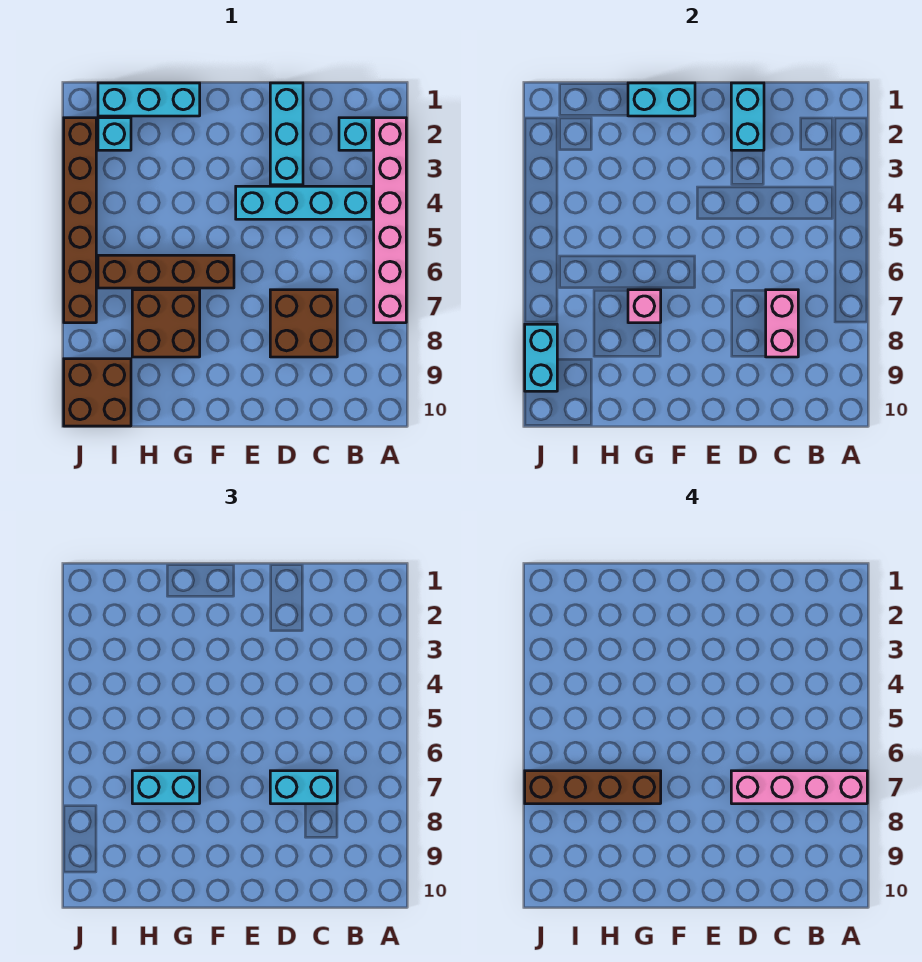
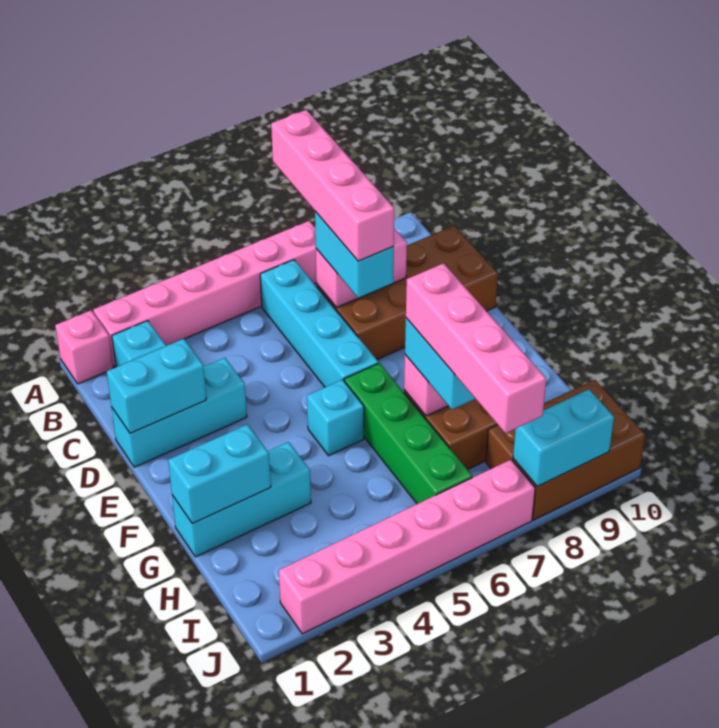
none -> pink brick A1 level 1
cyan brick B4:E4 level 1 -> cyan brick B6:E6 level 1
brown brick C7:D8 level 1 -> brown brick C7:D10 level 1
cyan brick F1:G1 level 2 -> cyan brick G1:G2 level 2
brown brick F6:I6 level 1 -> green brick F6:I6 level 1
cyan brick G1:I1 level 1 -> cyan brick G1:G3 level 1
brown brick G7:J7 level 4 -> pink brick G7:J7 level 4
cyan brick I2 level 1 -> cyan brick F5 level 1
brown brick I9:J10 level 1 -> brown brick I8:J10 level 1
brown brick J2:J7 level 1 -> pink brick J2:J7 level 1

